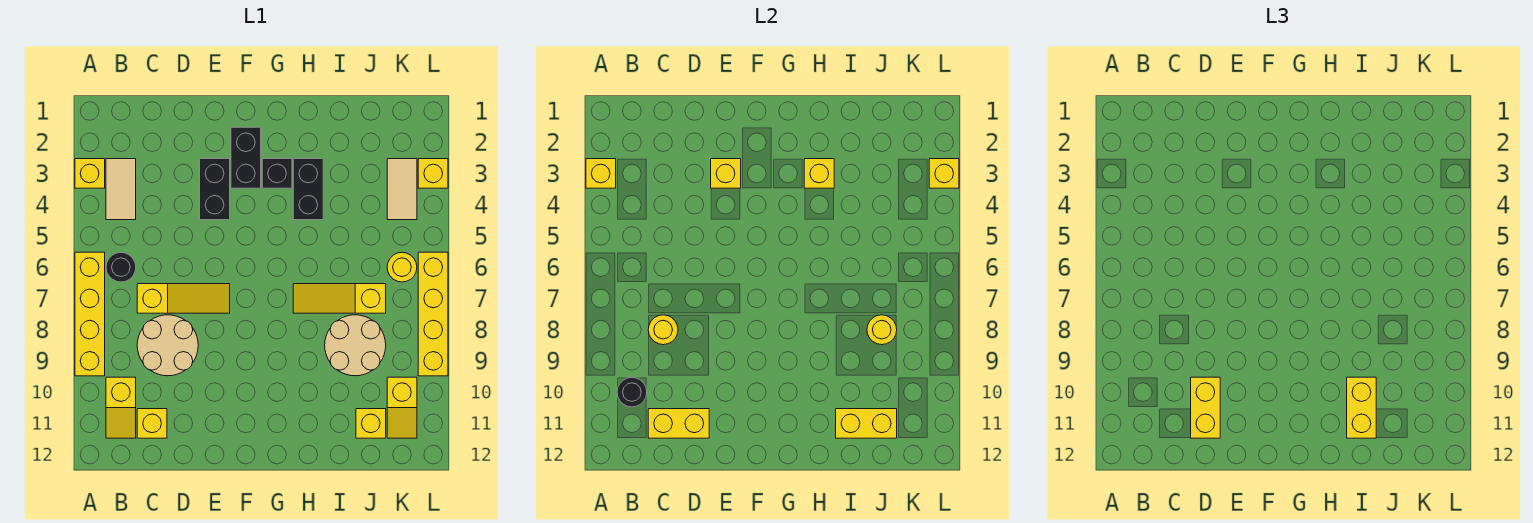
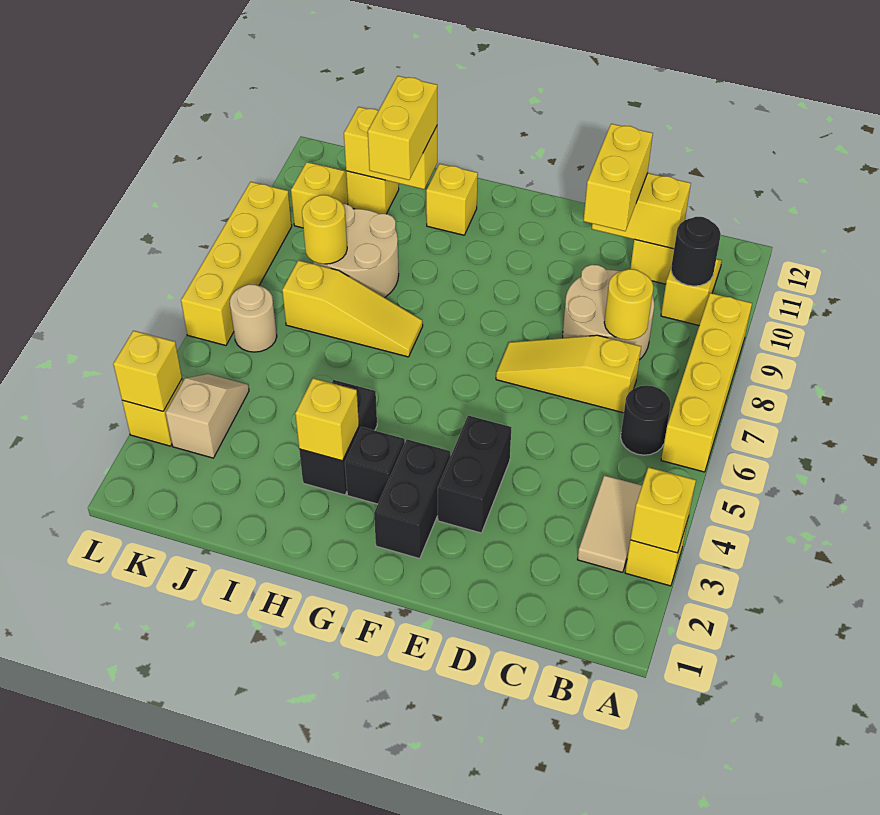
yellow brick E3 level 2 -> yellow brick H11 level 1
tan tile K3:K4 level 1 -> tan slope K3:K4 level 1 top 3
yellow round brick K6 level 1 -> tan round brick K6 level 1

